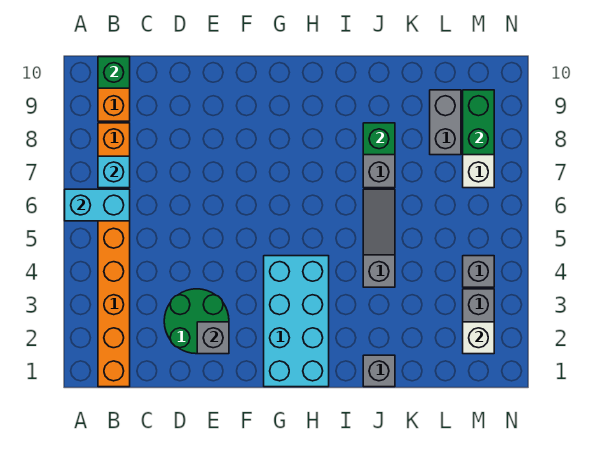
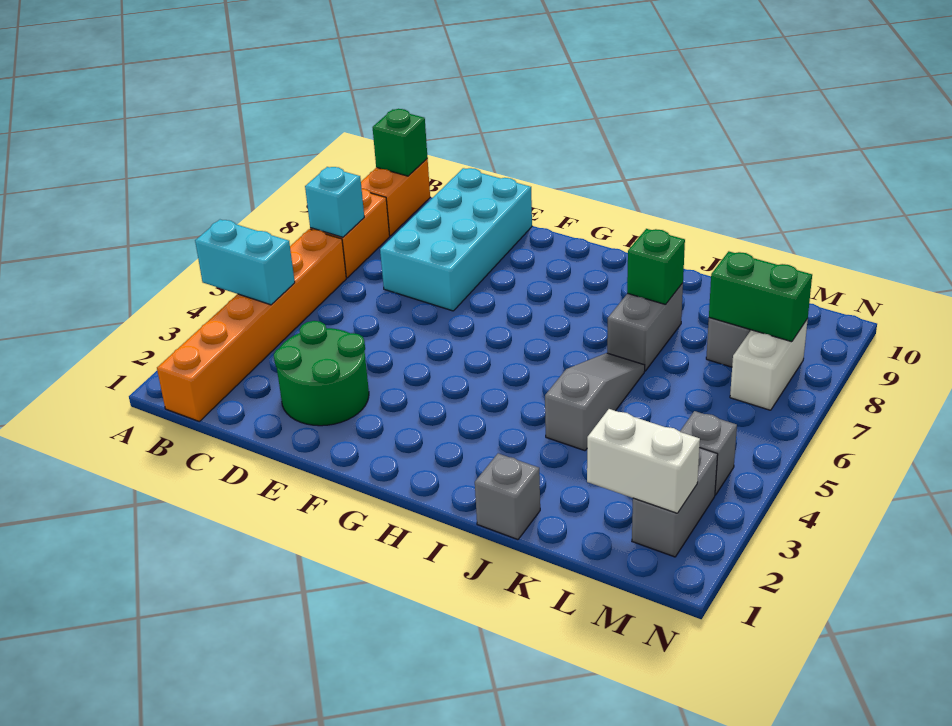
cyan brick A6:B6 level 2 -> cyan brick A4:B4 level 2
grey brick E2 level 2 -> none
cyan brick G1:H4 level 1 -> cyan brick D7:E10 level 1
white brick M2 level 2 -> white brick L2:M2 level 2
green brick M8:M9 level 2 -> green brick L8:M8 level 2

